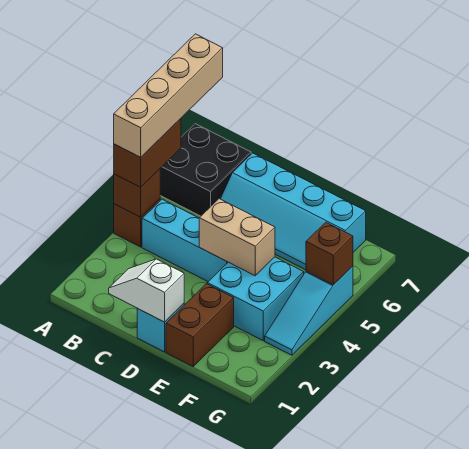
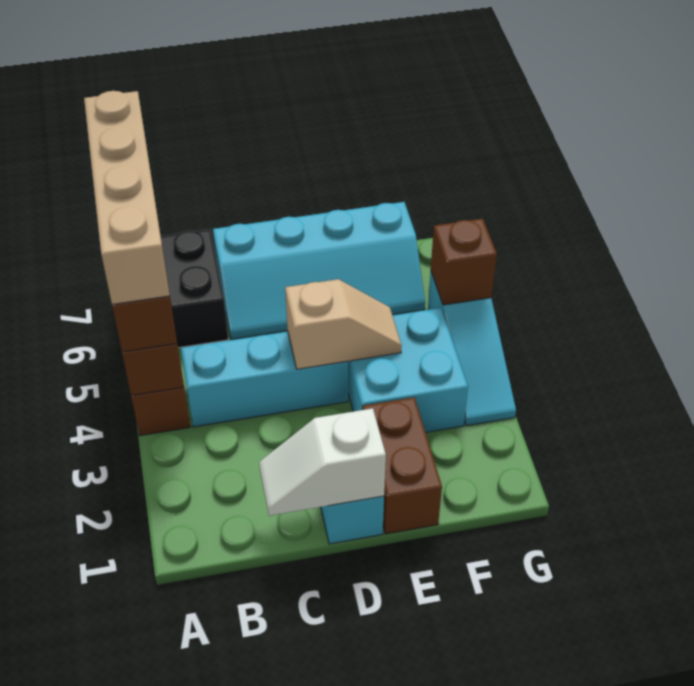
tan brick D4:E4 level 2 -> tan slope D4:E4 level 2 top D

